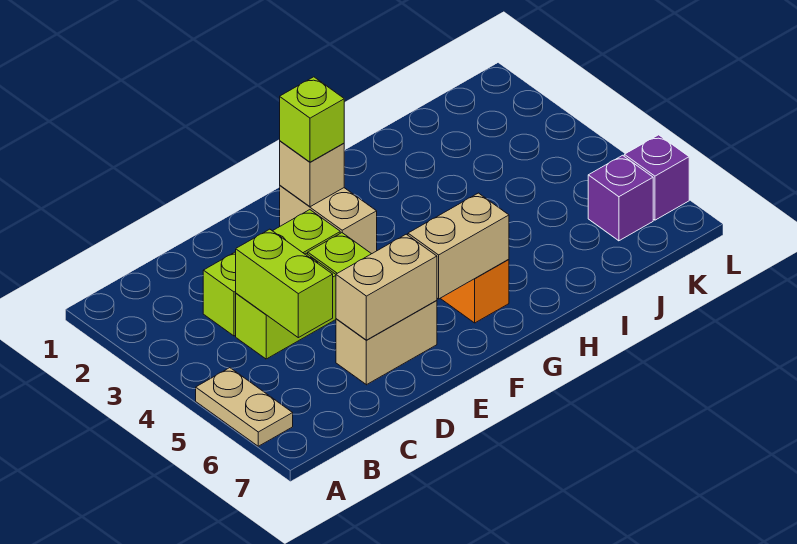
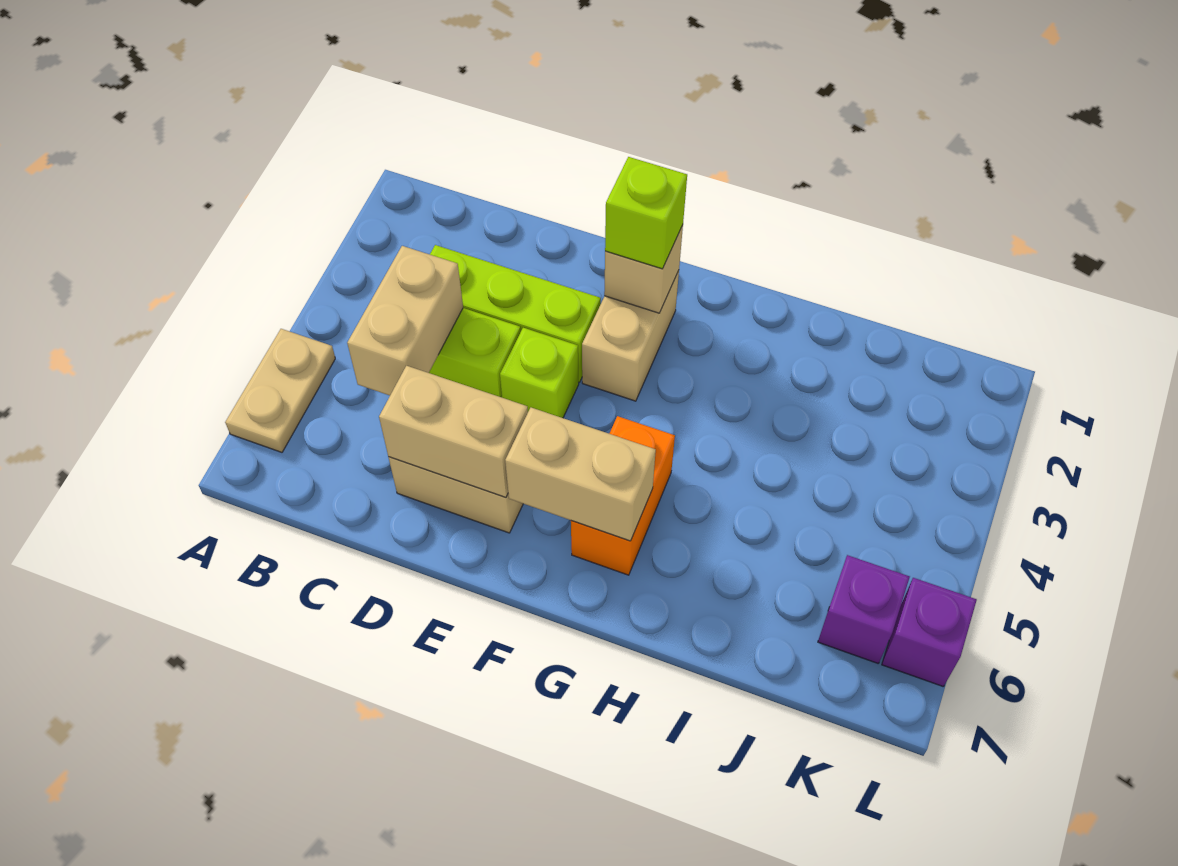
lime brick C4:C5 level 2 -> tan brick C4:C5 level 2

